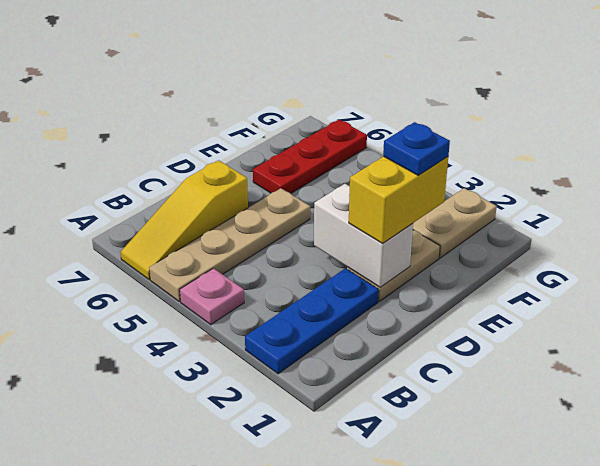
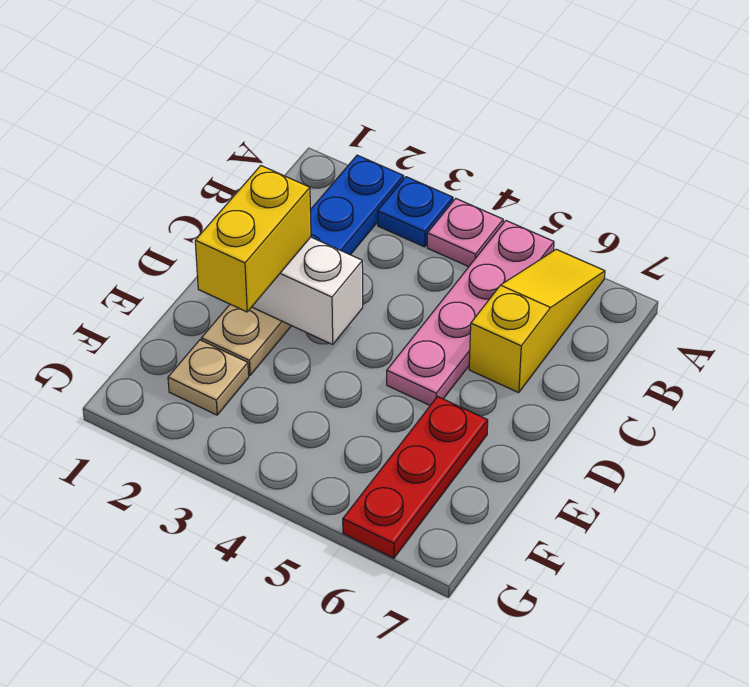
tan plate A5:D5 level 1 -> pink plate A5:D5 level 1
blue plate E2 level 4 -> blue plate A3 level 1
tan plate F2:G2 level 1 -> tan plate F2 level 1

